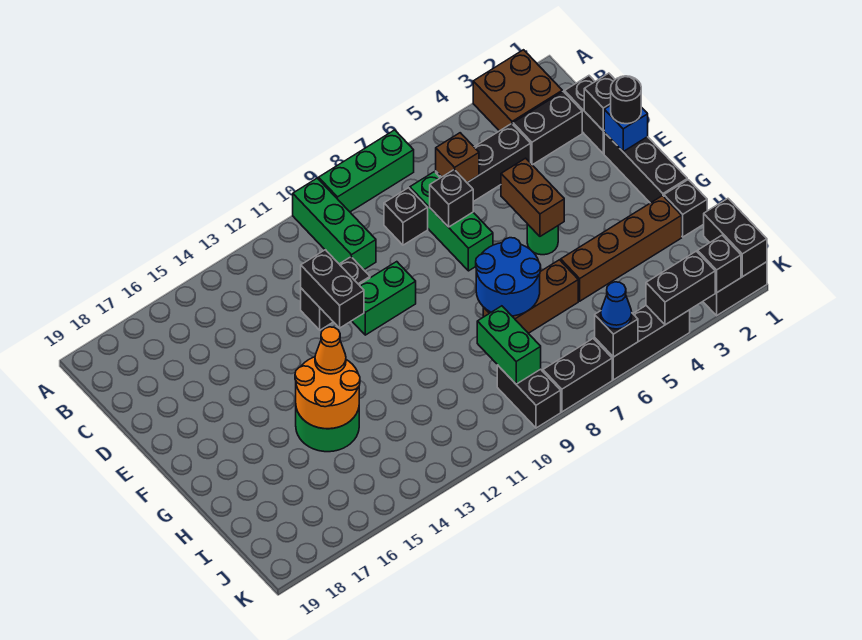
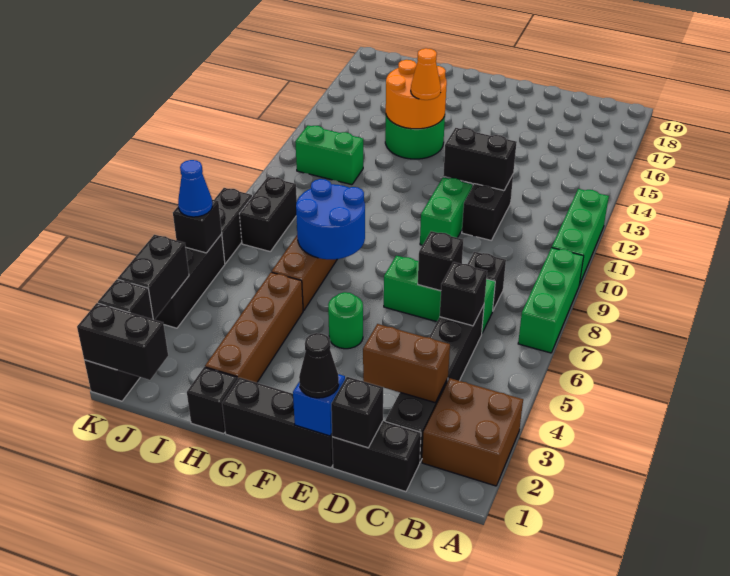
green brick A10:C10 level 1 -> green brick A10:A12 level 1
brown brick C6 level 2 -> black brick C6 level 2
black round brick E1 level 3 -> black cone E1 level 3
brown brick E5:F5 level 2 -> brown brick C3:D3 level 2
green brick I9:J9 level 2 -> green brick I12:J12 level 1
black brick J9:K9 level 1 -> black brick J8:J9 level 1

